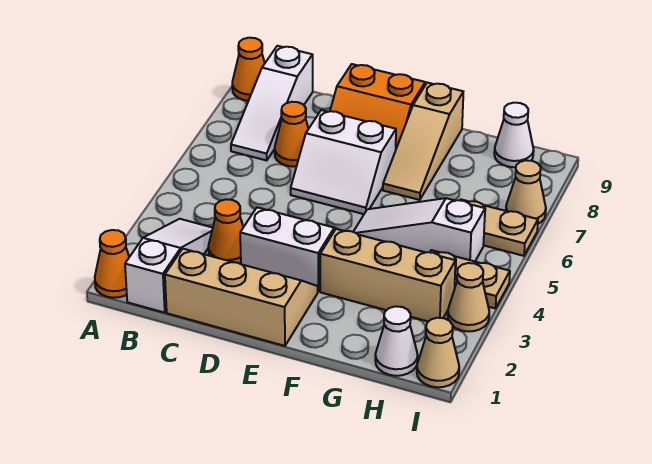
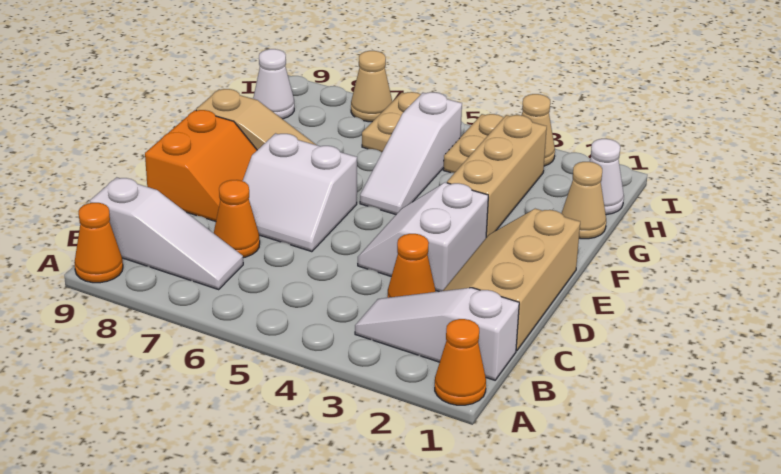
white slope D6:E7 level 1 top 7 -> white slope D6:E7 level 1 top E
tan cone I1 level 1 -> tan cone G1 level 1

